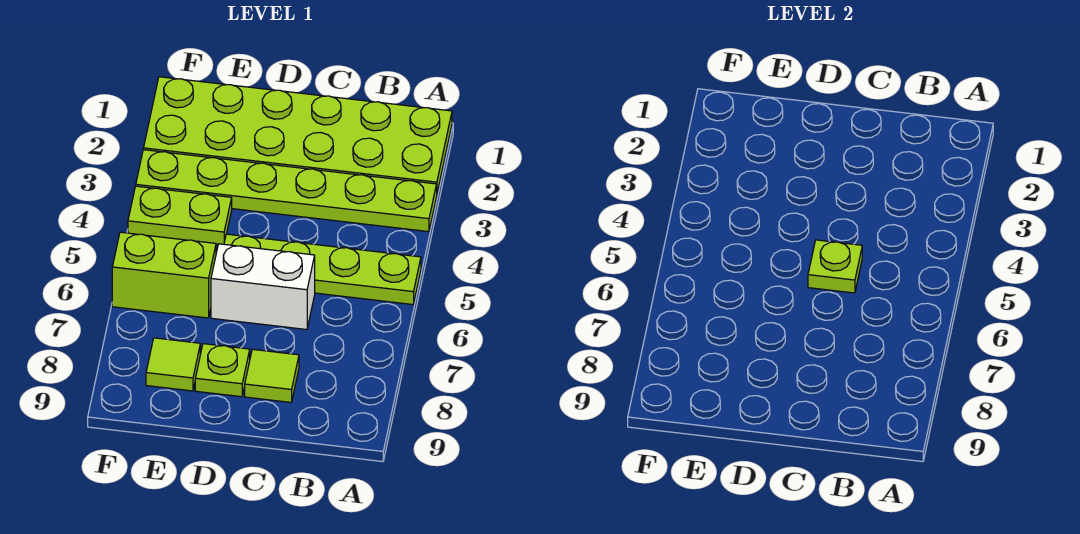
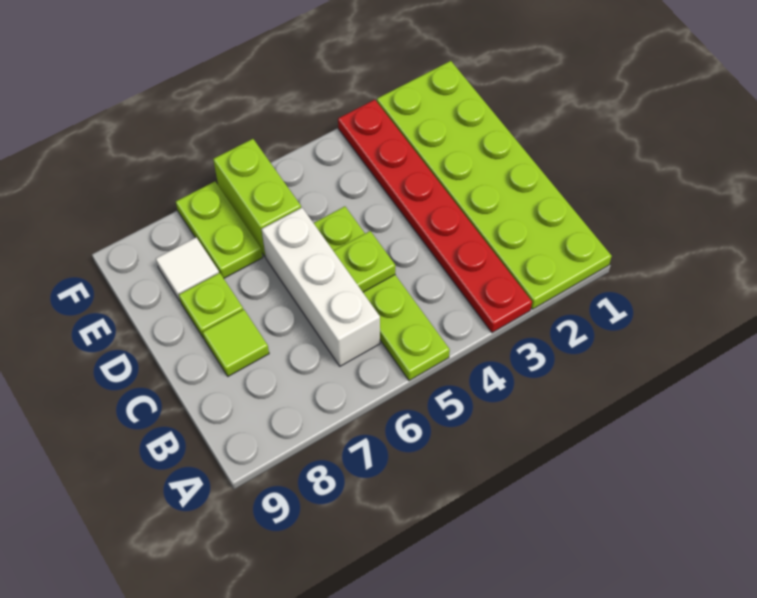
lime plate A3:F3 level 1 -> red plate A3:F3 level 1
white brick C6:D6 level 1 -> white brick B6:D6 level 1
lime plate E4:F4 level 1 -> lime plate E7:F7 level 1
lime tile E8 level 1 -> white tile E8 level 1

